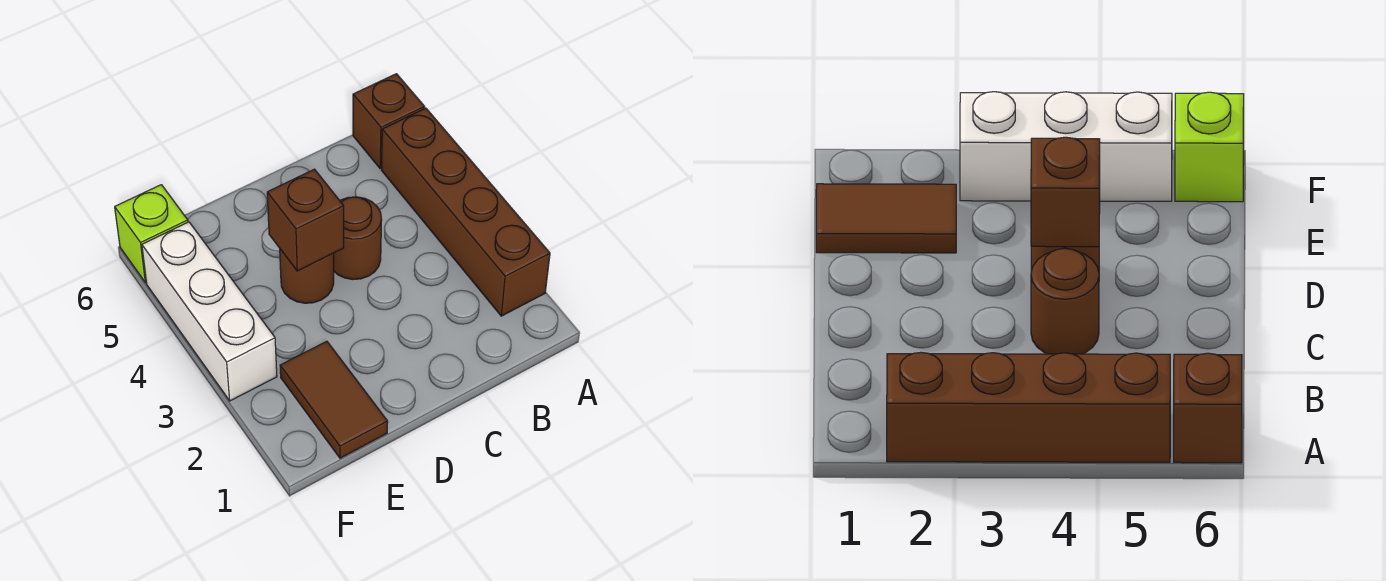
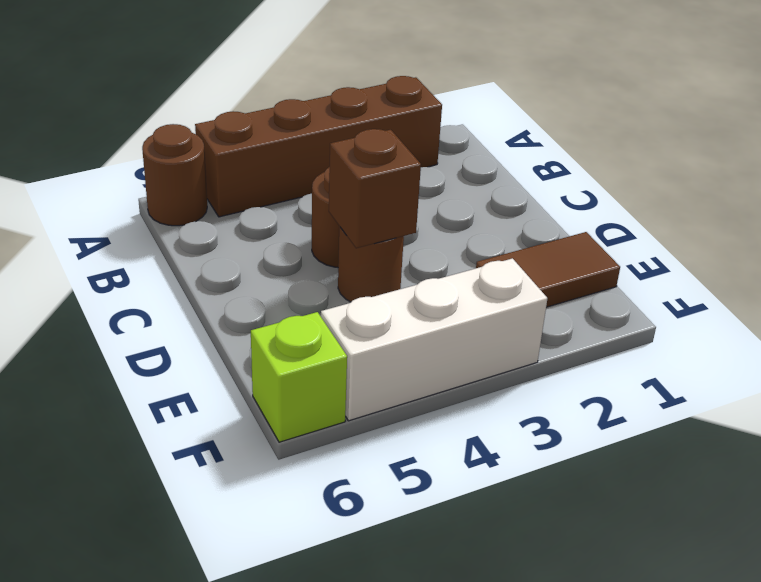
brown brick A6 level 1 -> brown round brick A6 level 1

